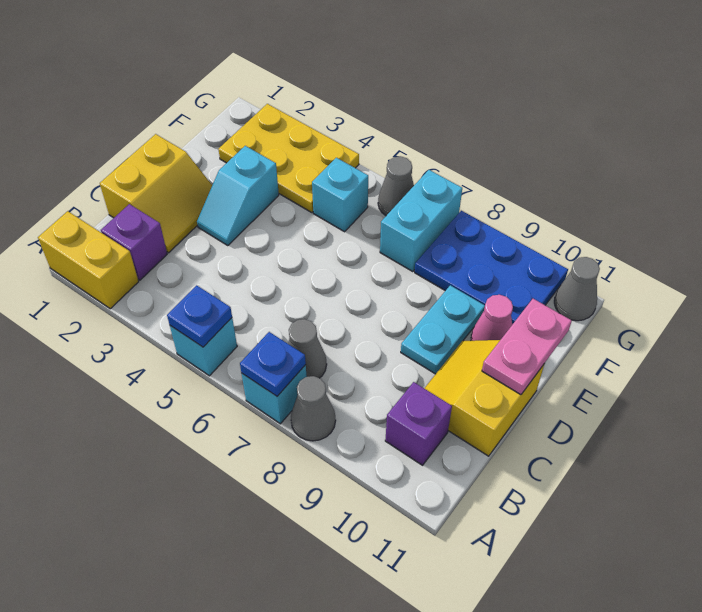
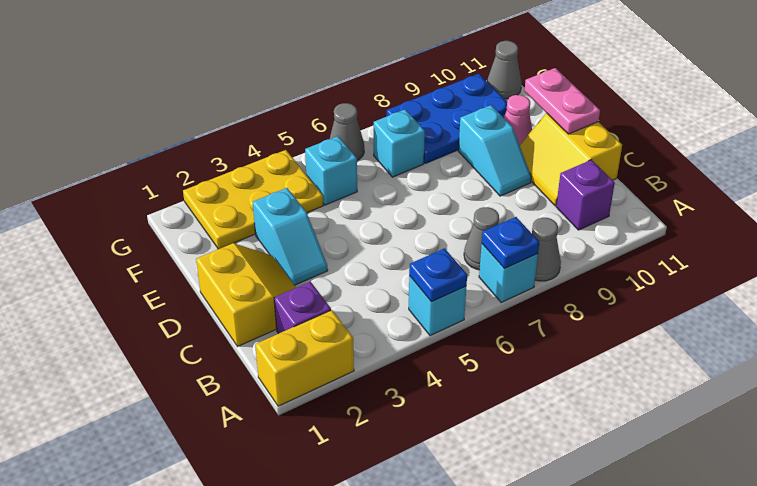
cyan plate D9:E9 level 1 -> cyan slope D9:E9 level 1 top E
cyan brick F7:G7 level 1 -> cyan brick F7 level 1

